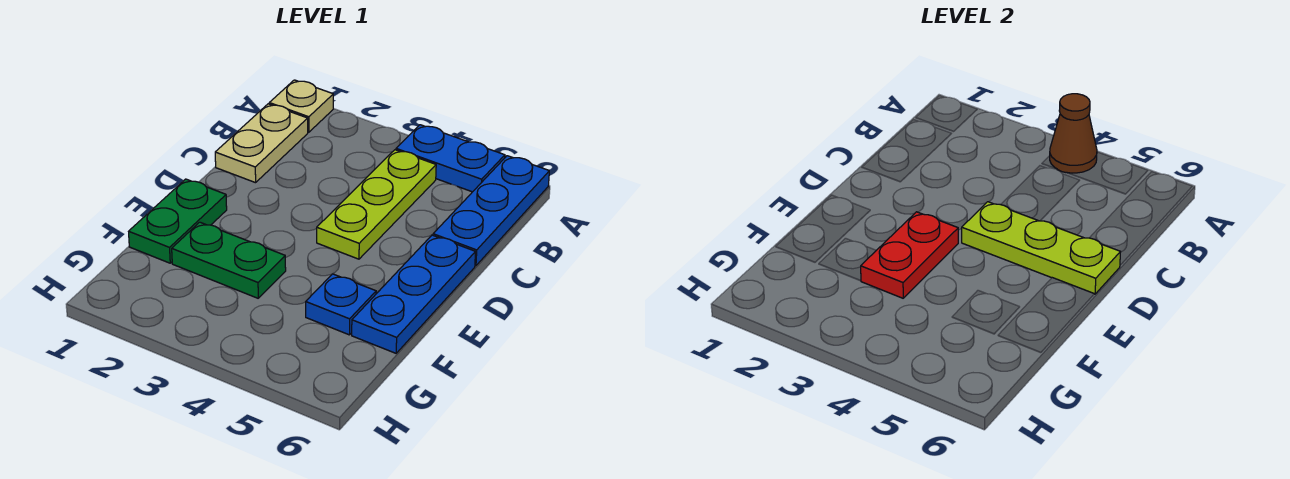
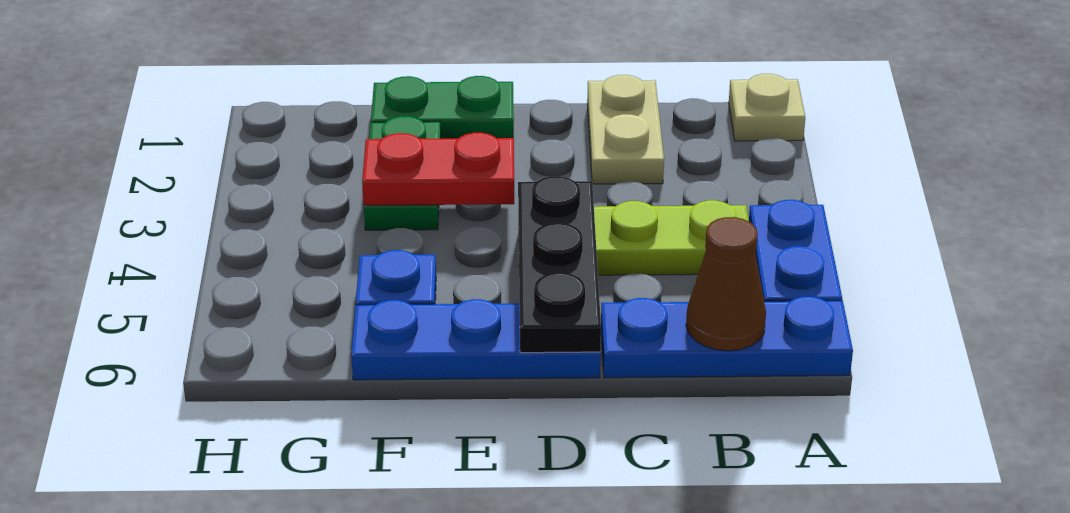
brown cone A4 level 2 -> brown cone B6 level 2
tan plate B1:C1 level 1 -> tan plate C1:C2 level 1
lime plate D4:D6 level 2 -> black plate D4:D6 level 2

